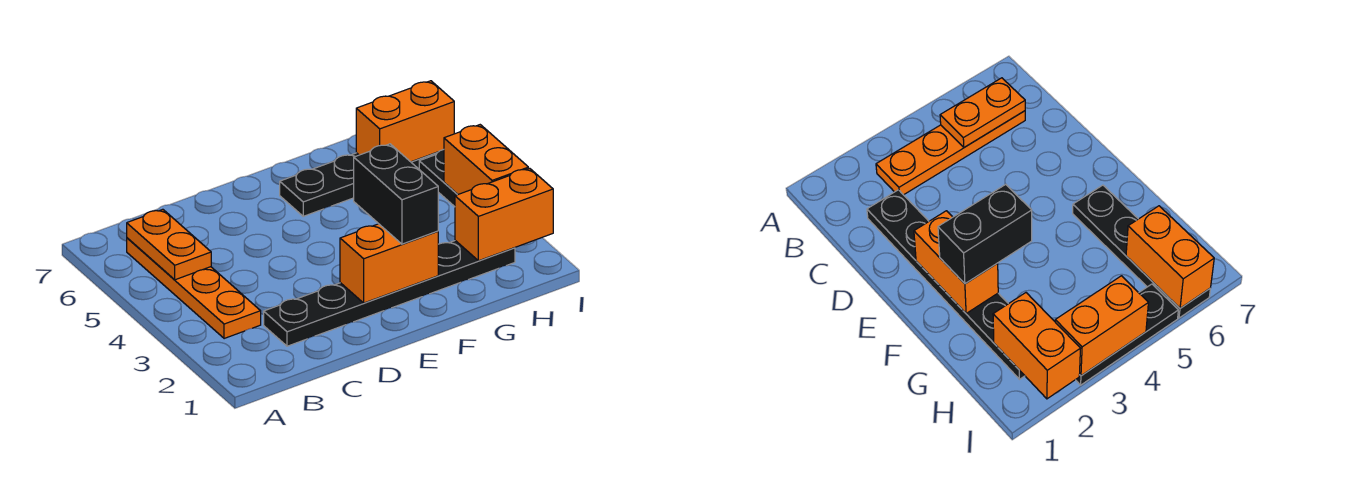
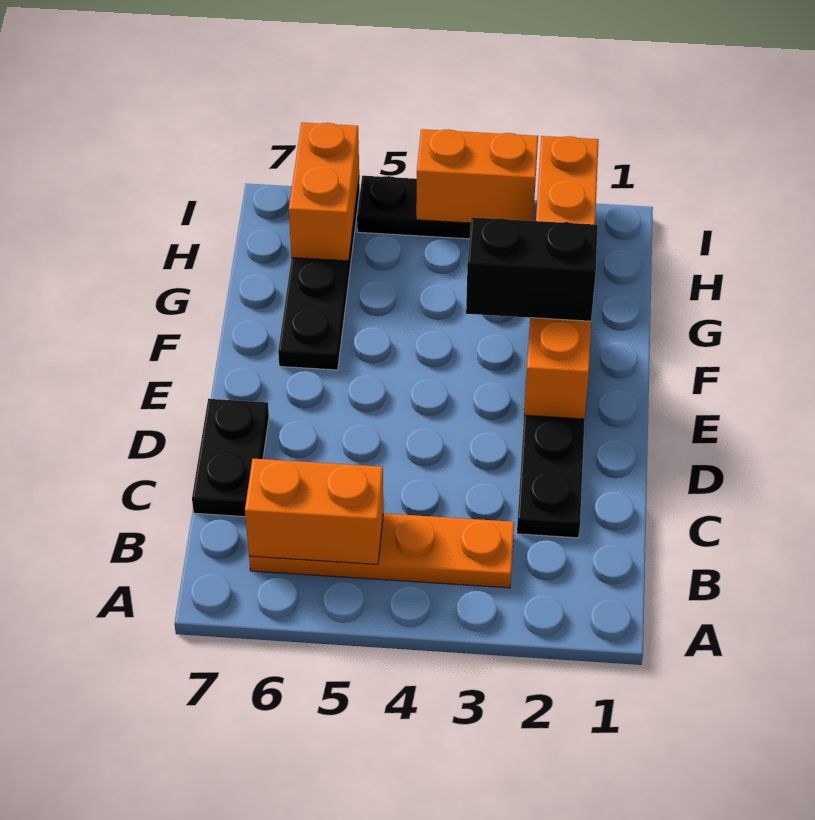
orange plate B5:B6 level 2 -> orange brick B5:B6 level 2
none -> black plate C7:D7 level 1

